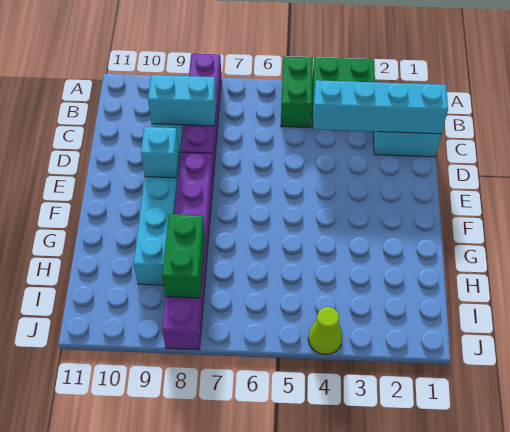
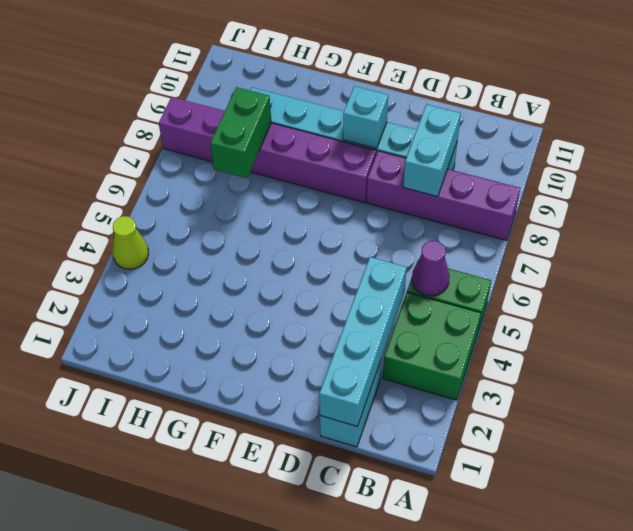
none -> purple cone B5 level 2
green brick H8:I8 level 2 -> green brick H7:H8 level 2

